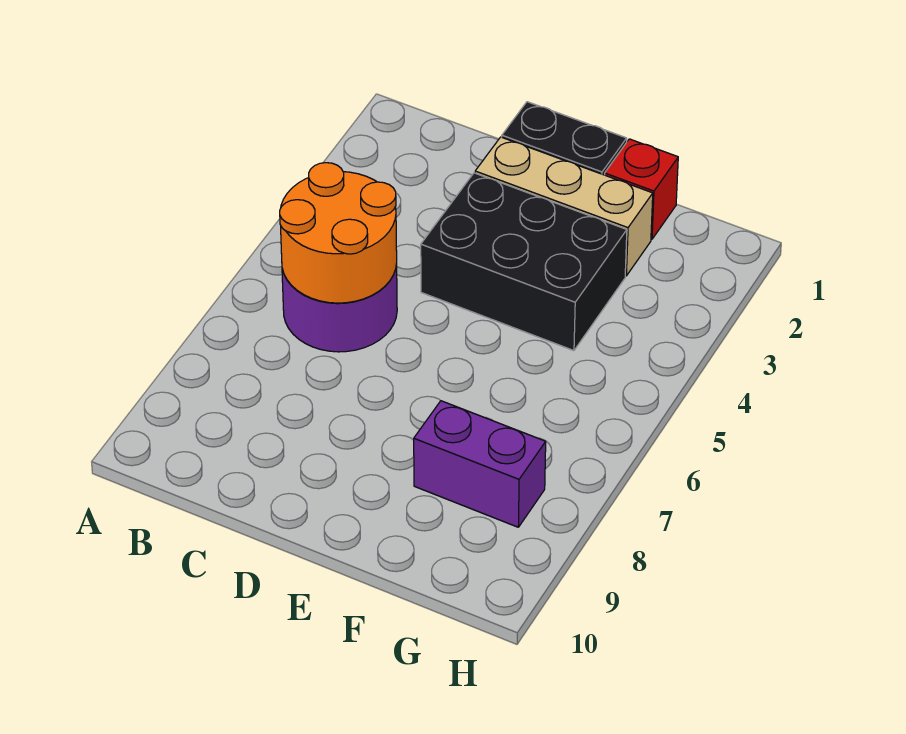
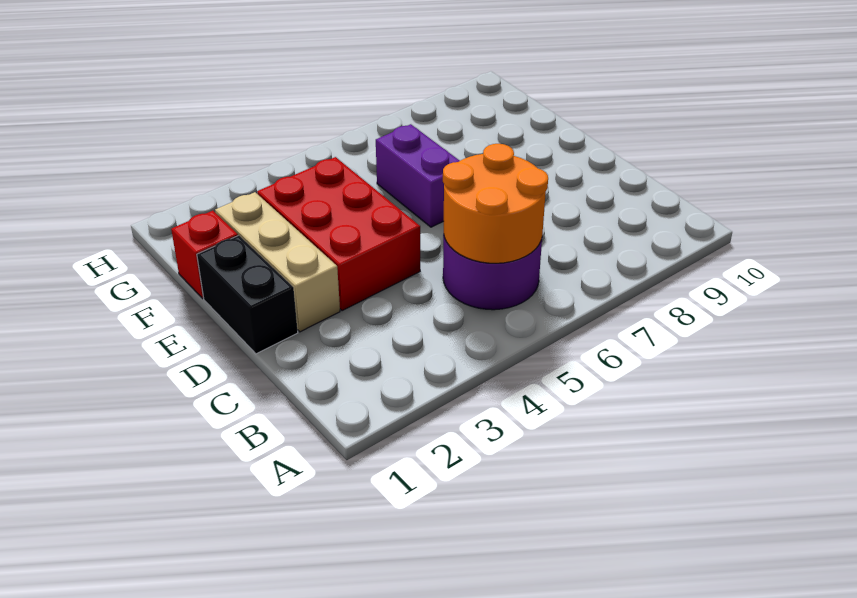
black brick D3:F4 level 1 -> red brick D3:F4 level 1
purple brick F8:G8 level 1 -> purple brick E6:F6 level 1

